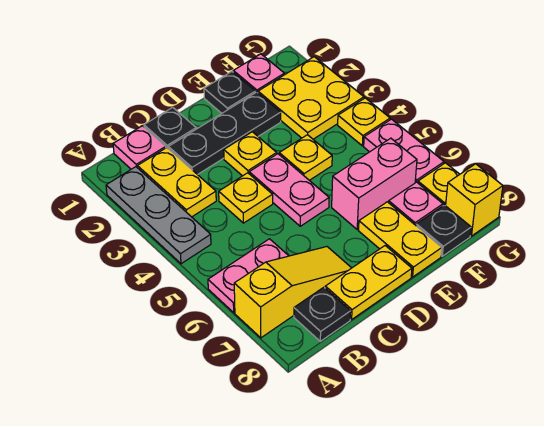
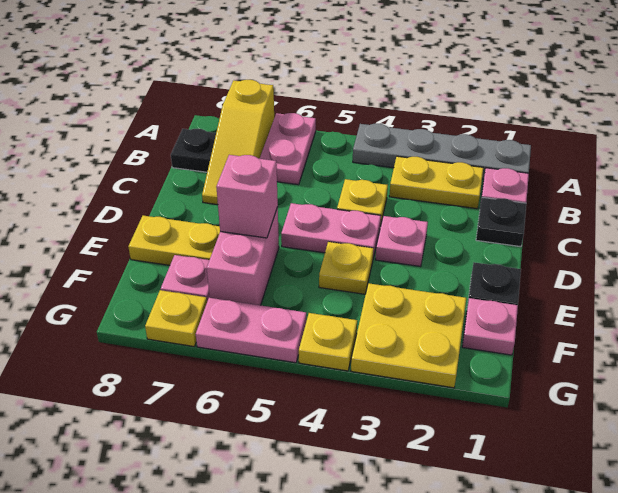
grey plate A2:A4 level 1 -> grey plate A1:A4 level 1
black plate C2:E2 level 1 -> none
yellow plate C8:D8 level 1 -> none
yellow plate D3 level 1 -> pink plate D3 level 1
none -> pink brick E6 level 2
black plate F8 level 1 -> none
yellow brick G8 level 1 -> none

